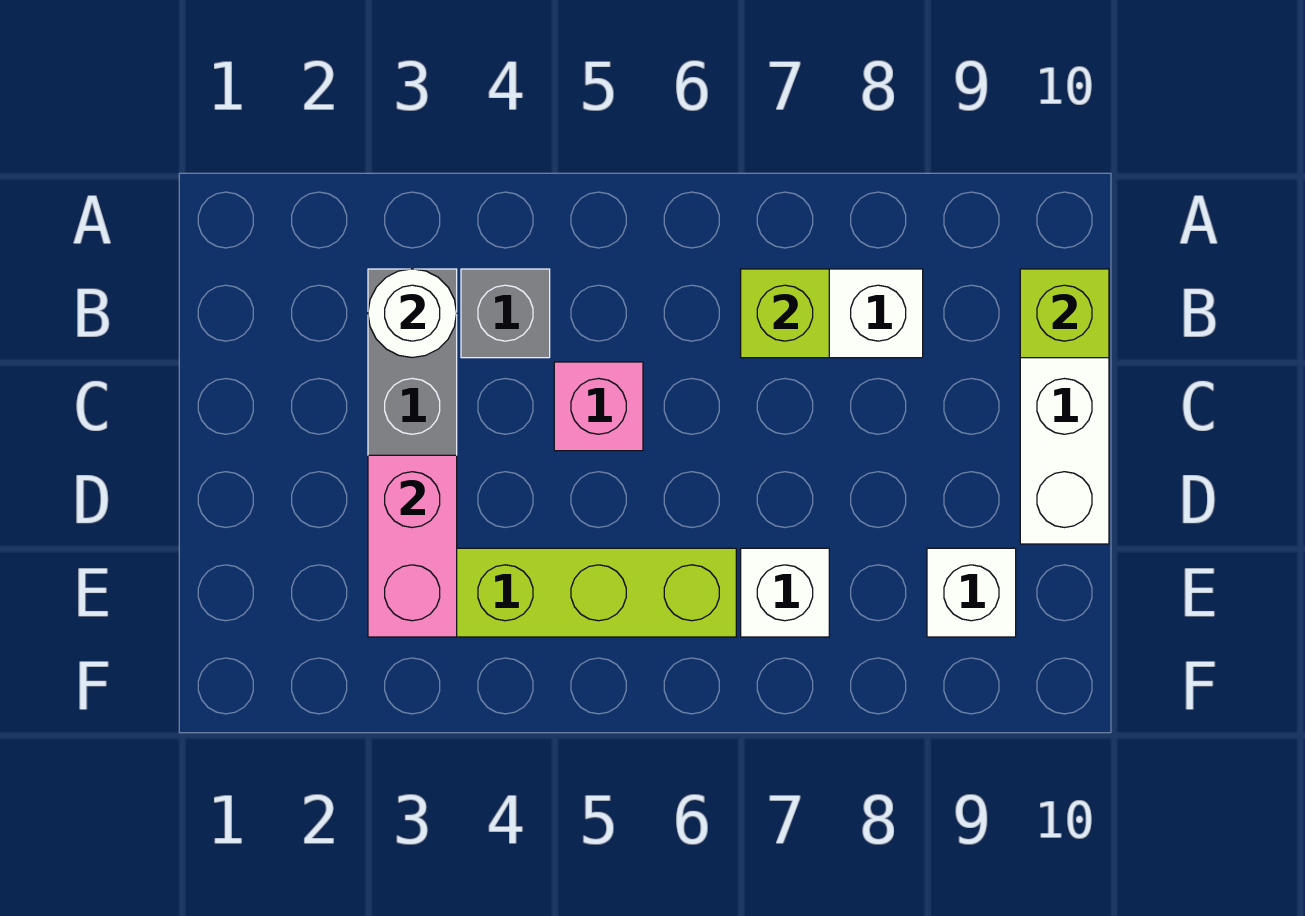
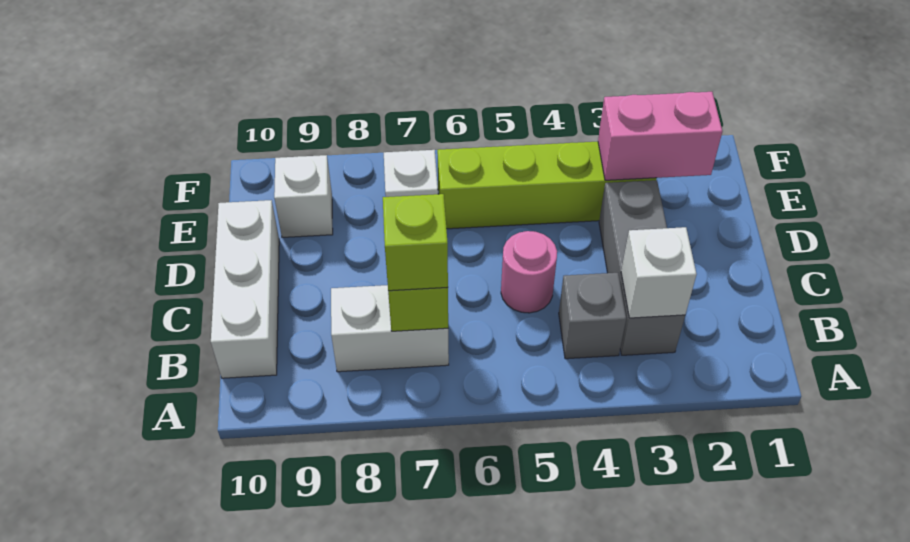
white round brick B3 level 2 -> white brick B3 level 2
lime brick B10 level 2 -> lime brick B7 level 3
pink brick C5 level 1 -> pink round brick C5 level 1
pink brick D3:E3 level 2 -> pink brick E2:E3 level 2

